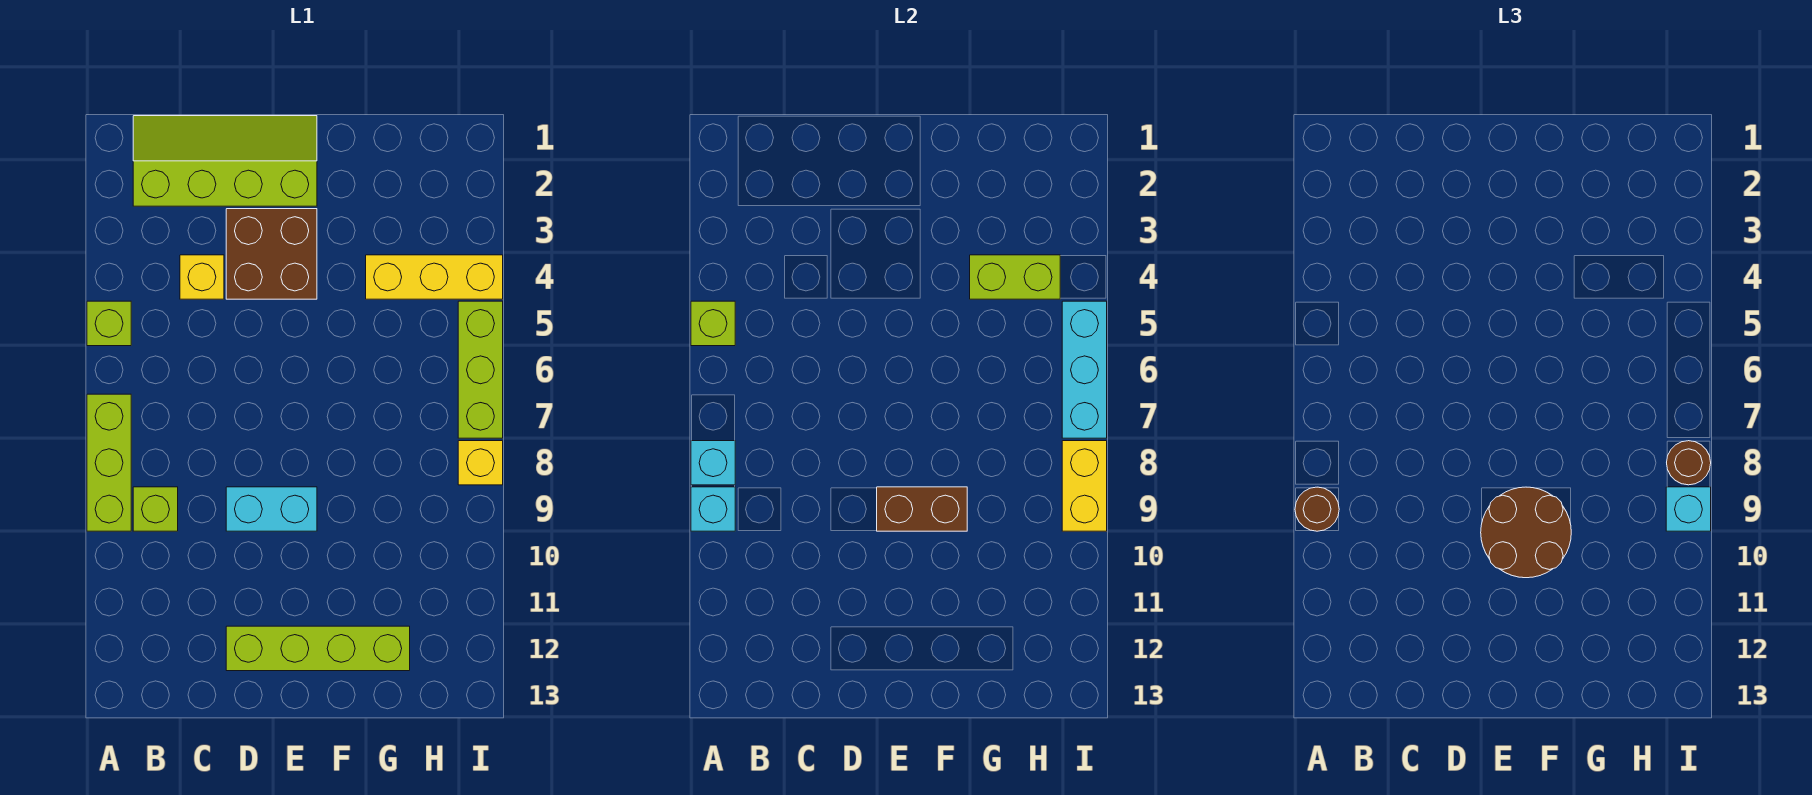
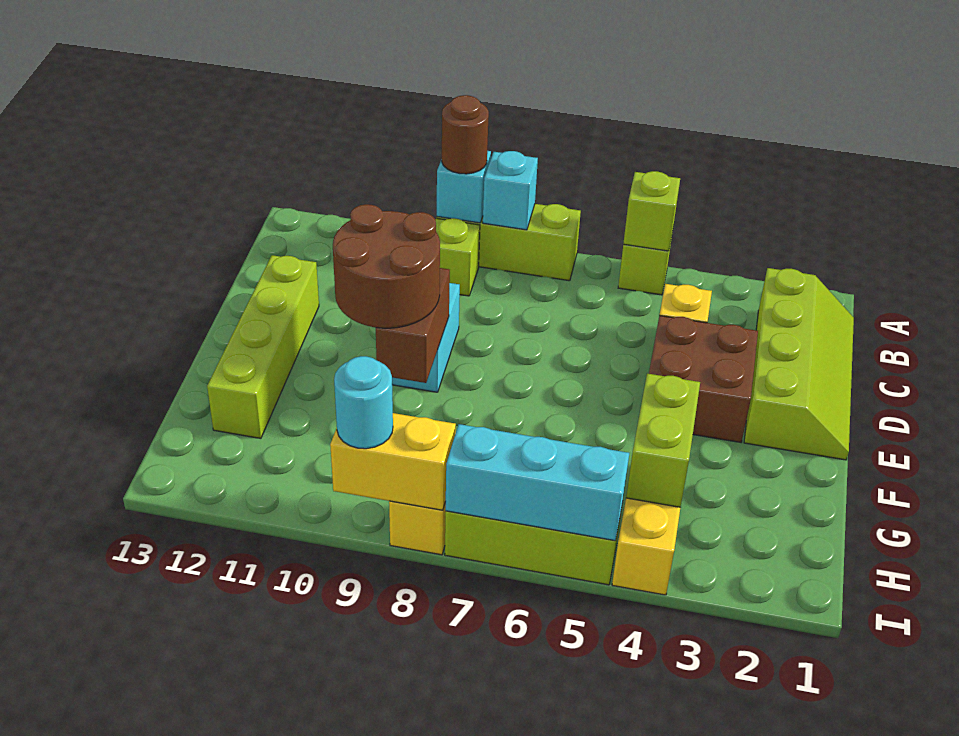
brown round brick I8 level 3 -> none
cyan brick I9 level 3 -> cyan round brick I9 level 3

